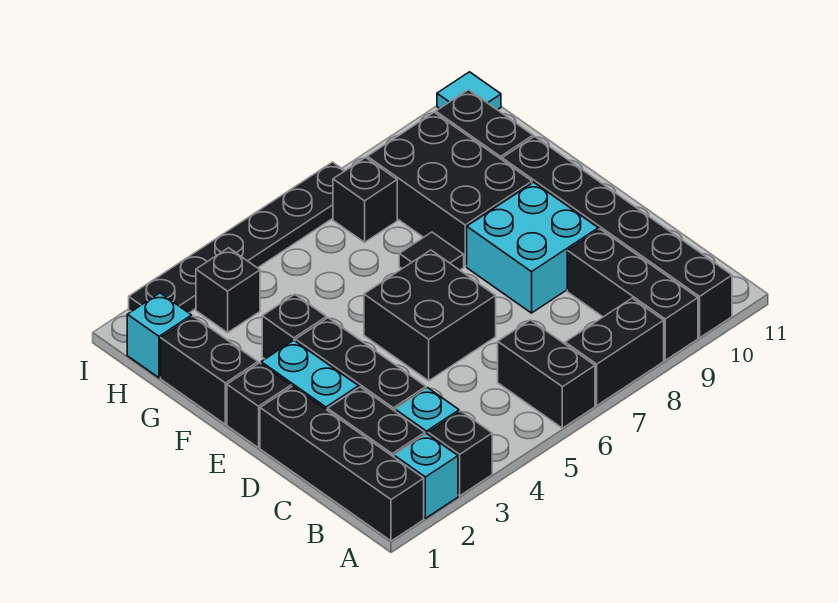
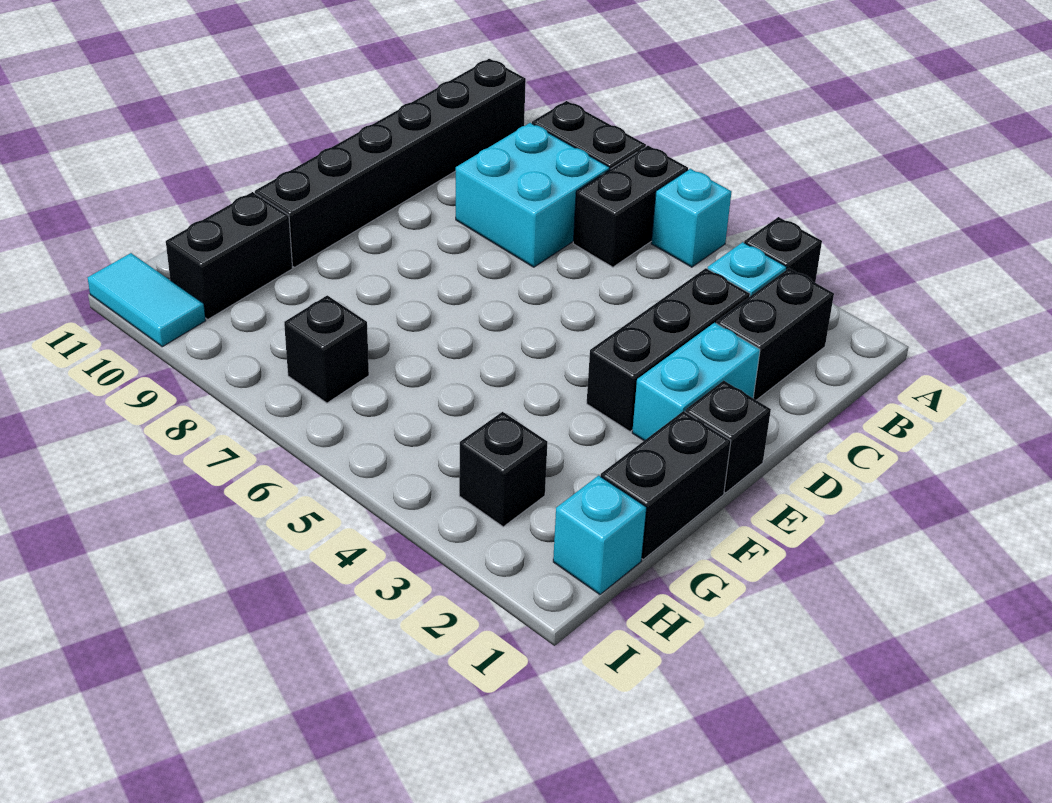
black brick A1:D1 level 1 -> none
cyan brick A2 level 1 -> cyan brick A5 level 1
black brick A9:C9 level 1 -> none
black brick D5:E6 level 1 -> none
cyan brick D8:E9 level 1 -> cyan brick B7:C8 level 1
black brick F3 level 1 -> none
black tile F7 level 1 -> none
black brick F8:H9 level 1 -> none
black plate I2:I7 level 1 -> none
cyan tile I11 level 1 -> cyan tile I10:I11 level 1

